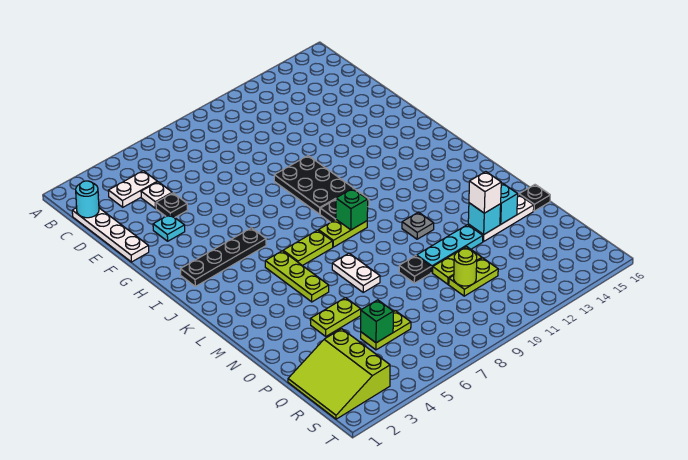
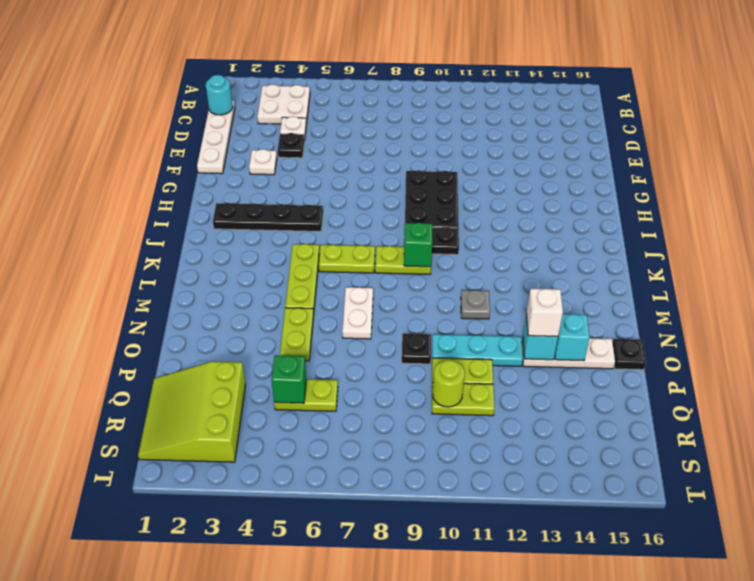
white plate C3:C4 level 1 -> white plate B3:C4 level 1
cyan plate F3 level 1 -> white plate F3 level 1
lime plate O4:O5 level 1 -> lime plate N5:O5 level 1

